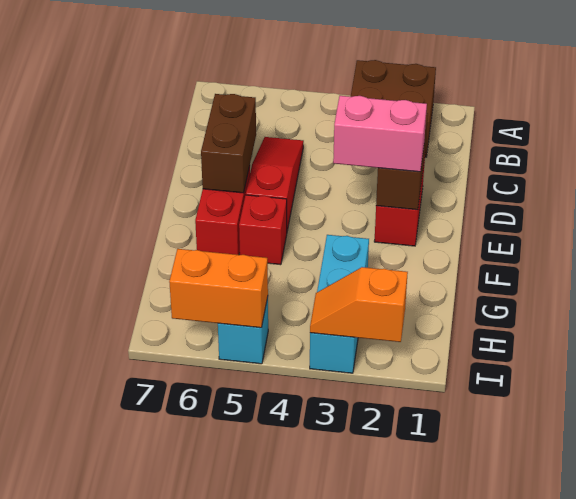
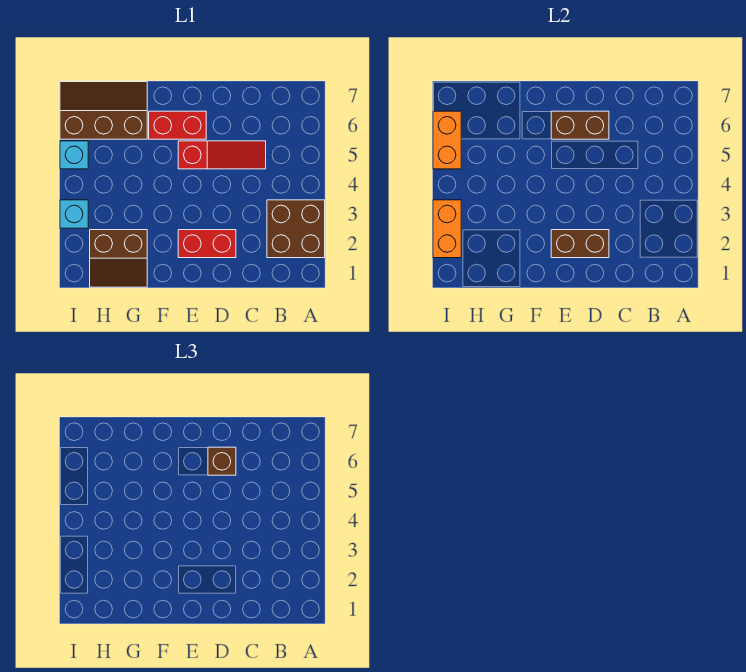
none -> brown brick D6 level 3
pink brick E2:E3 level 3 -> none
red brick F5 level 1 -> none
none -> brown slope G1:H2 level 1 top 2
cyan brick G3:I3 level 1 -> cyan brick I3 level 1
none -> brown slope G6:I7 level 1 top 6
orange slope I2:I3 level 2 top 2 -> orange brick I2:I3 level 2

